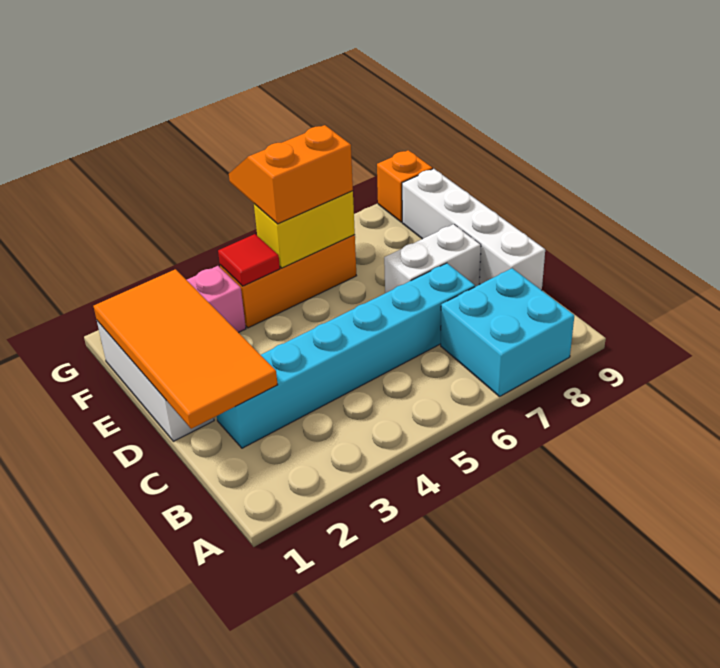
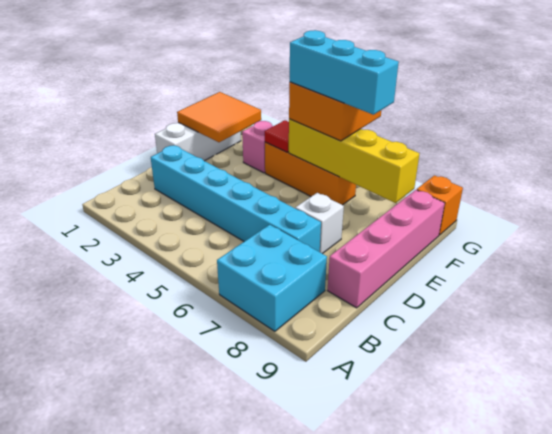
orange tile C1:F2 level 2 -> orange tile E1:F2 level 2
white brick C9:F9 level 1 -> pink brick C9:F9 level 1
white brick D7:D8 level 1 -> white brick D7 level 1
yellow brick F5:F6 level 2 -> yellow brick F5:F8 level 2
none -> cyan brick F5:F7 level 4

